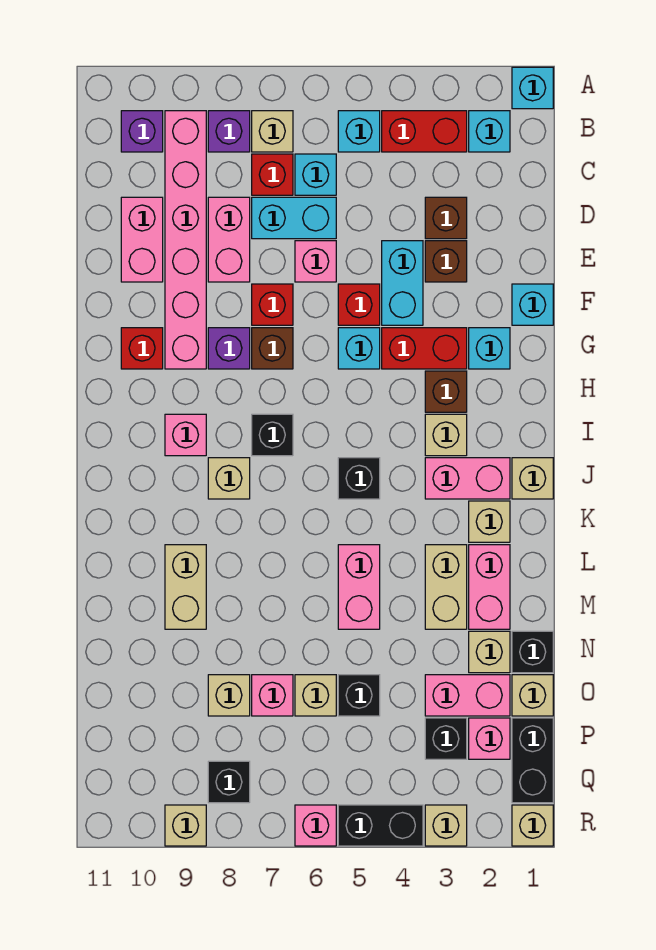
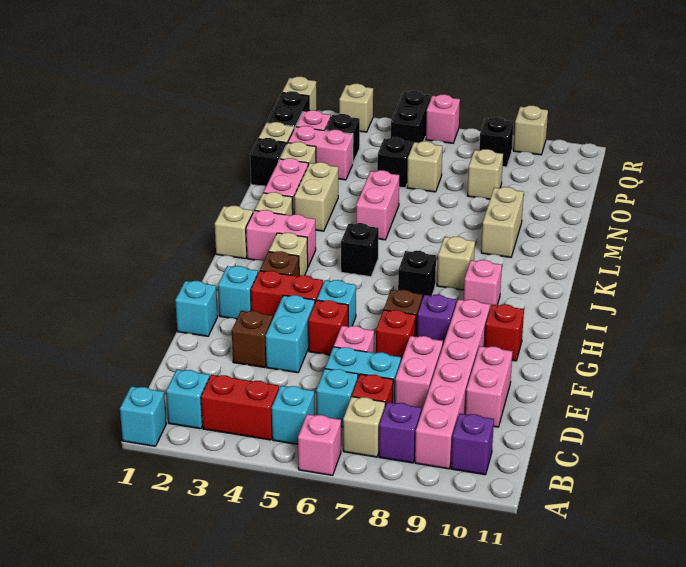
brown brick D3 level 1 -> none
pink brick O7 level 1 -> pink brick A6 level 1
black brick R4:R5 level 1 -> black brick Q5:R5 level 1

